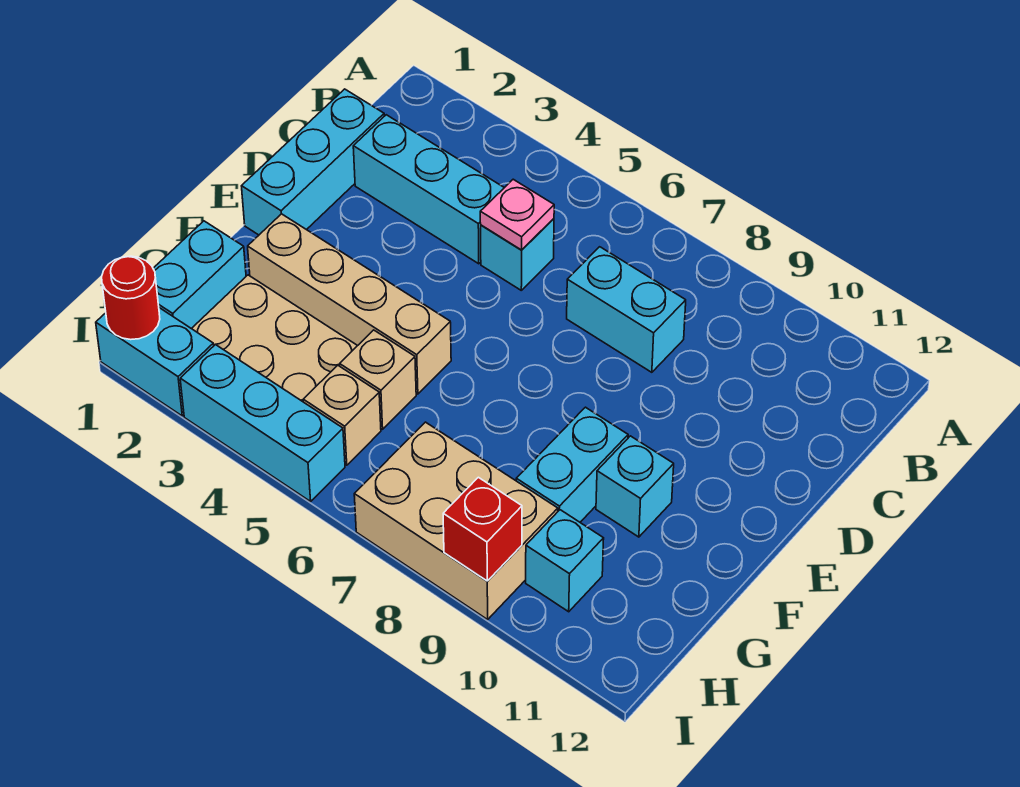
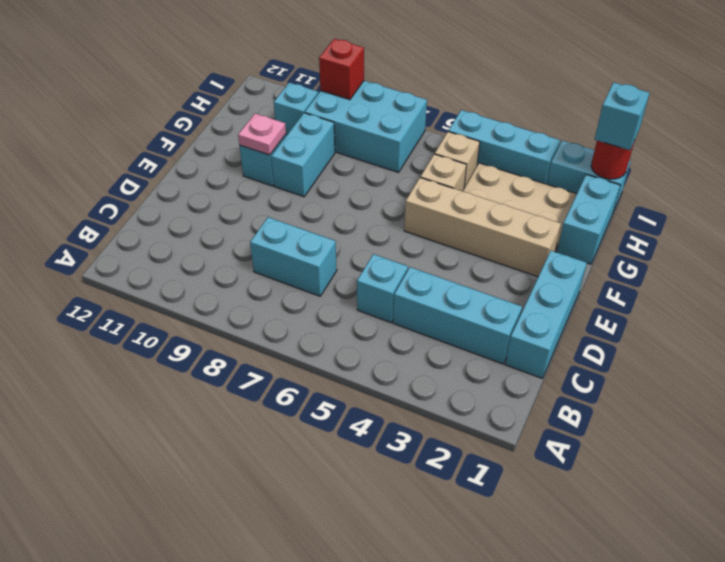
pink plate C5 level 2 -> pink plate F10 level 2
tan brick H7:I9 level 1 -> cyan brick H7:I9 level 1
none -> cyan brick I1 level 3

